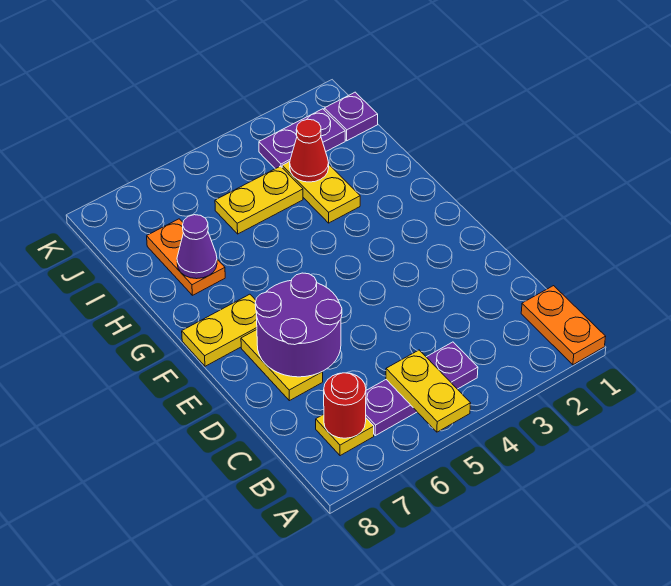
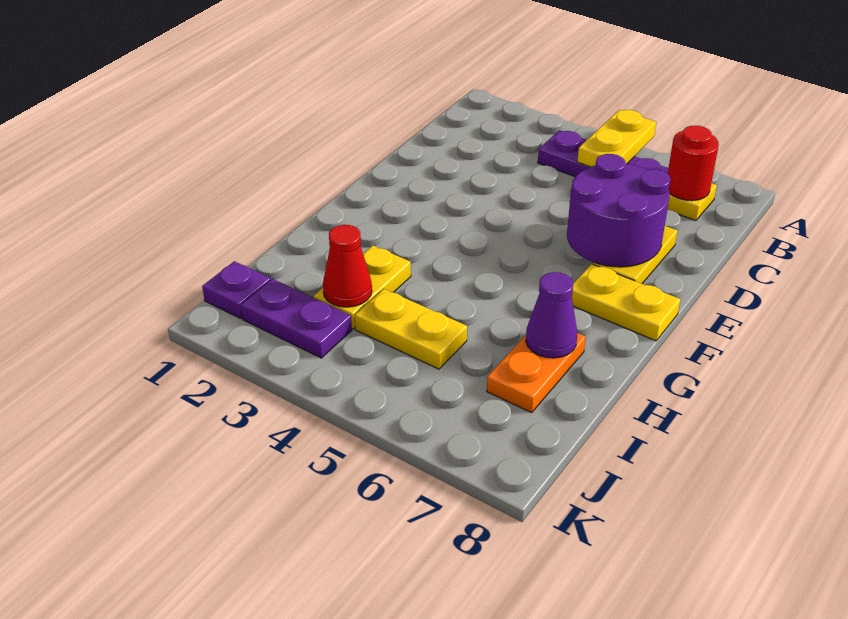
orange plate A1:B1 level 1 -> none

